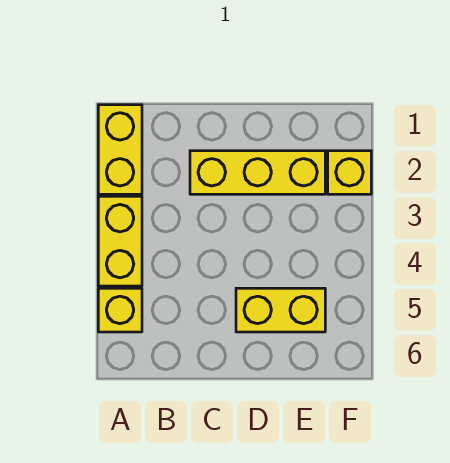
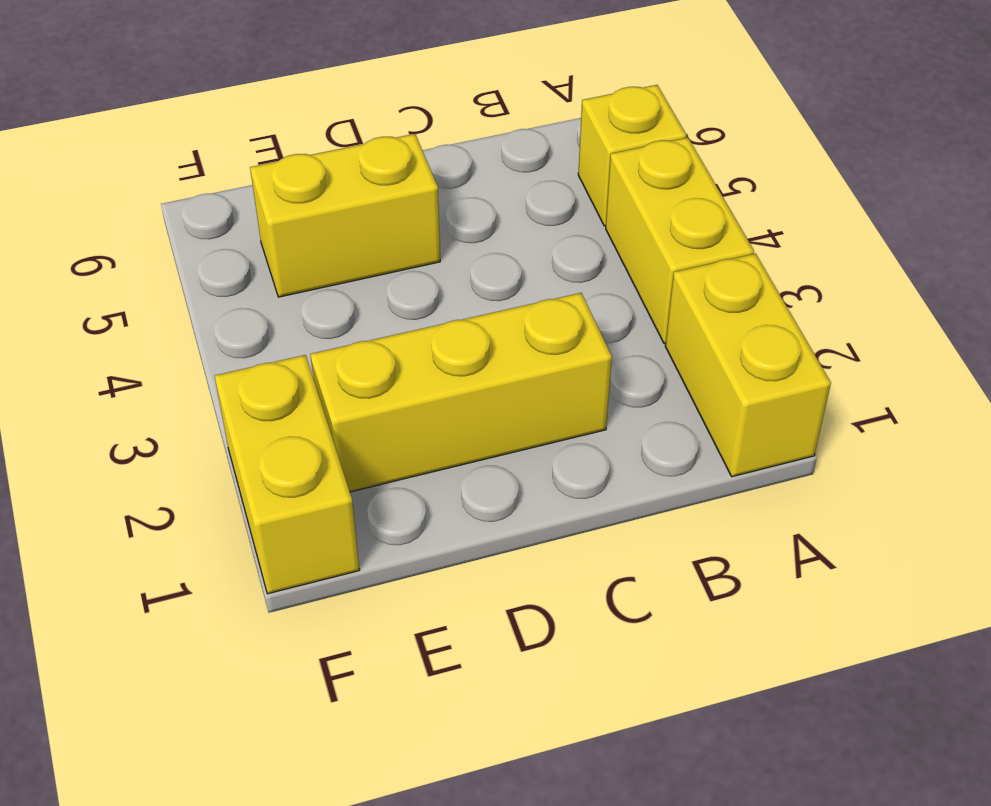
yellow brick F2 level 1 -> yellow brick F1:F2 level 1

